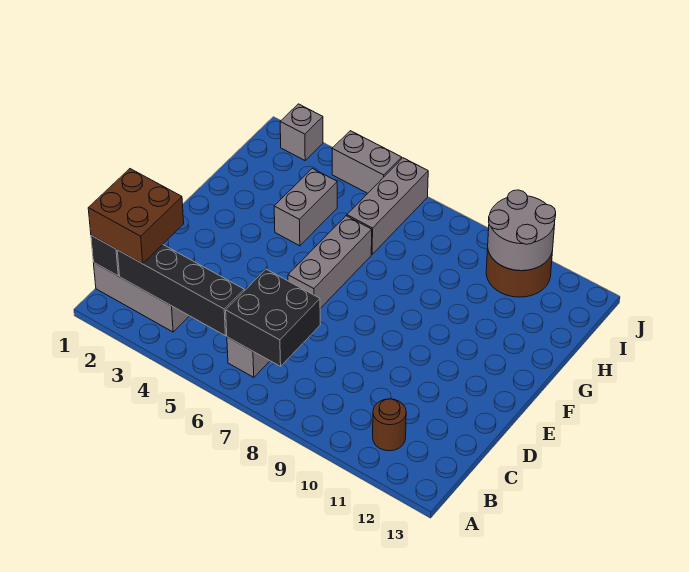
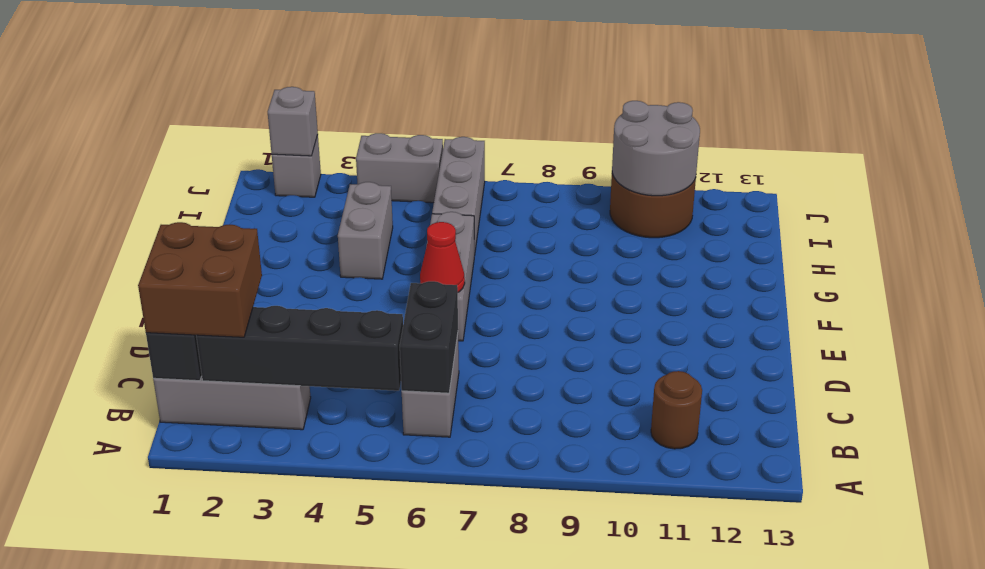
black brick B6:C7 level 2 -> black brick B6:C6 level 2
none -> red cone E6 level 2
none -> grey brick J2 level 2

